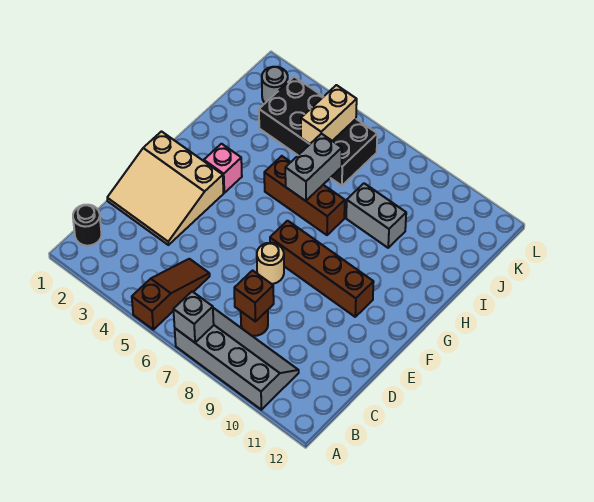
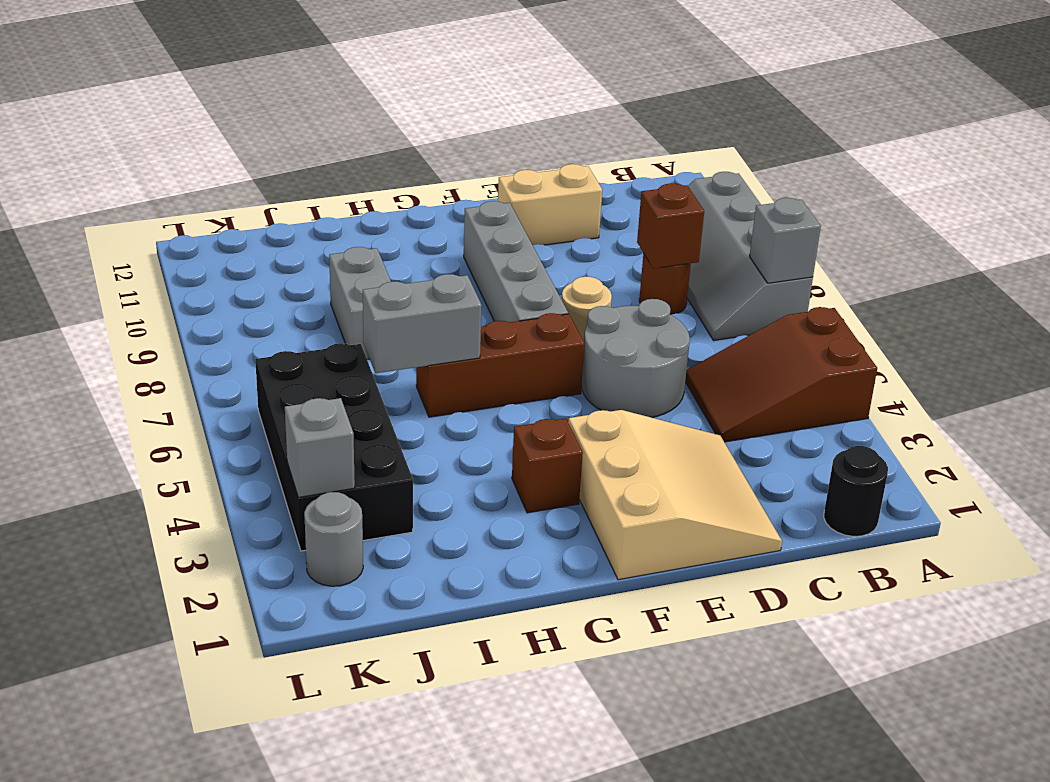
brown slope A5:C5 level 1 top A -> brown slope A4:C5 level 1 top A
none -> grey round brick D5:E6 level 1
brown brick F7:F10 level 1 -> grey brick F7:F10 level 1
pink brick G3 level 1 -> brown brick G3 level 1
brown brick H5:H7 level 1 -> brown brick F6:H6 level 1
tan brick J5:K5 level 2 -> tan brick D11:E11 level 1
none -> grey brick K3 level 2

